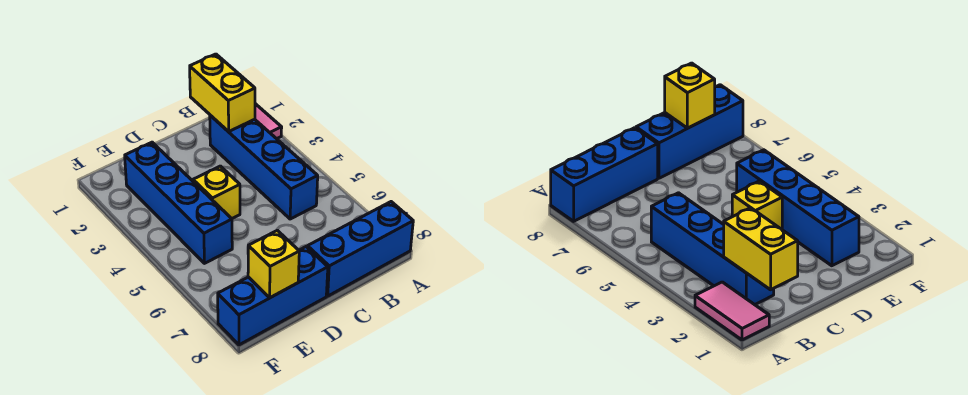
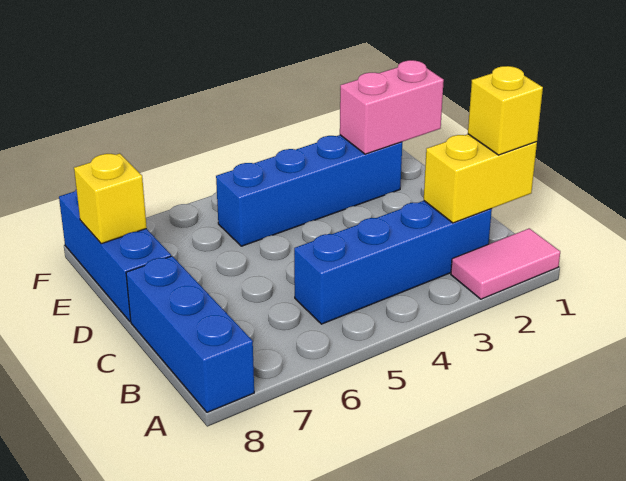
yellow brick D4 level 1 -> yellow brick B1 level 3
none -> pink brick E1:E2 level 2

